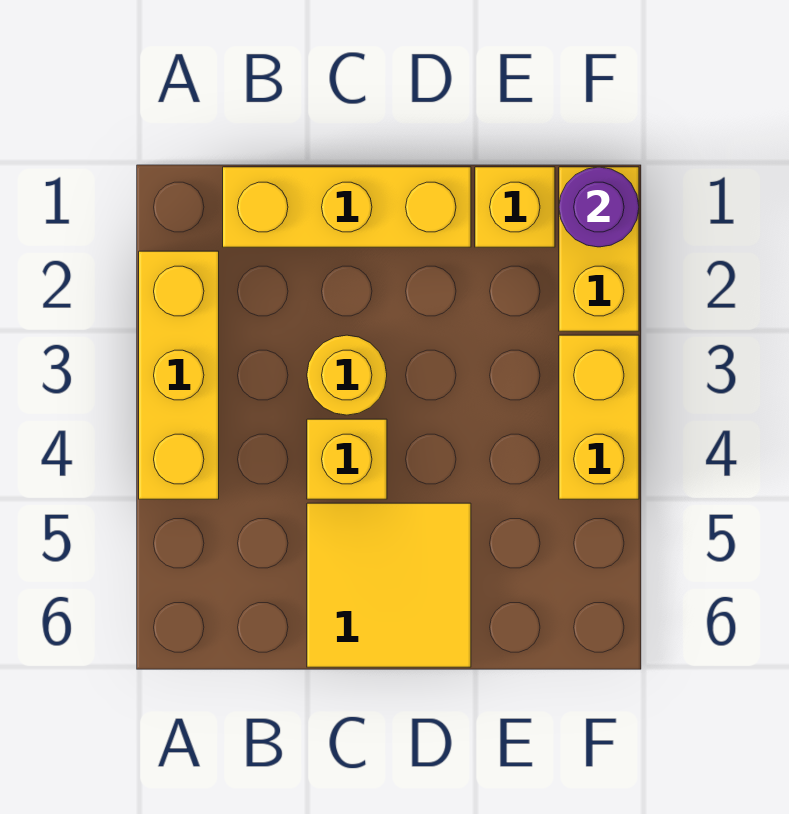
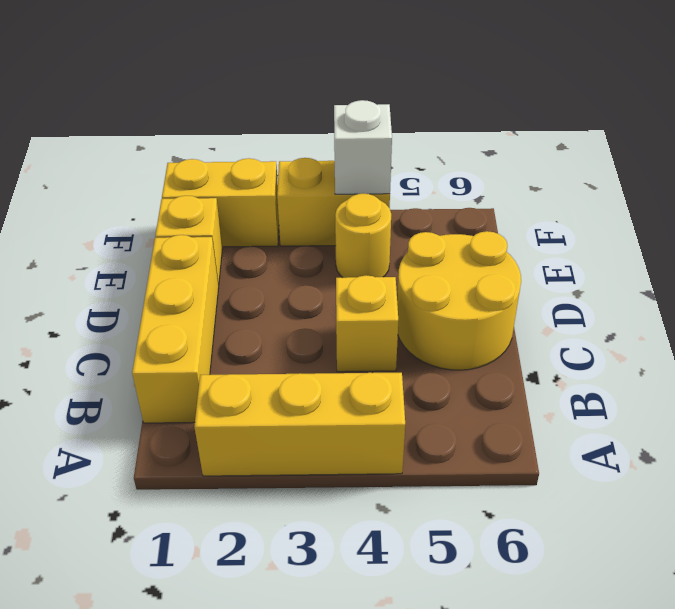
yellow round brick C3 level 1 -> yellow round brick E4 level 1
yellow tile C5:D6 level 1 -> yellow round brick C5:D6 level 1
purple round brick F1 level 2 -> none
none -> white brick F4 level 2

